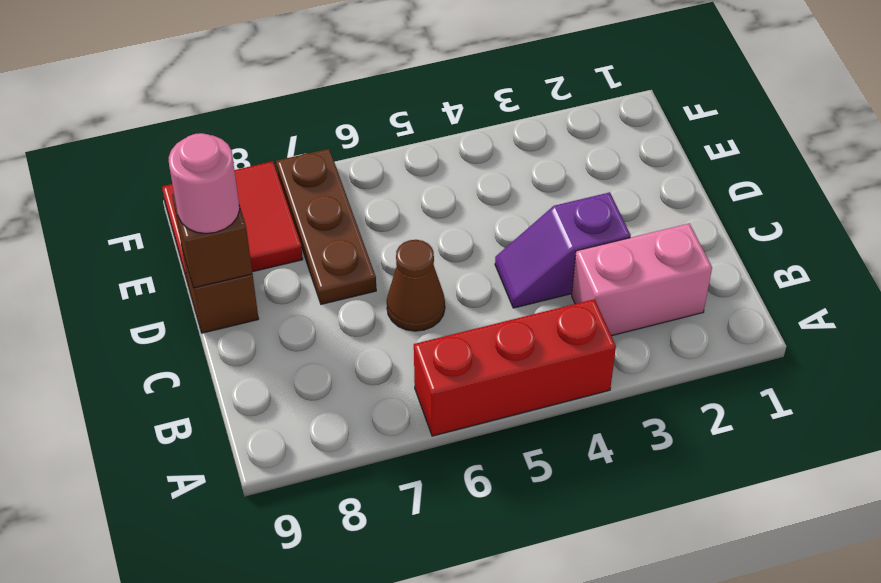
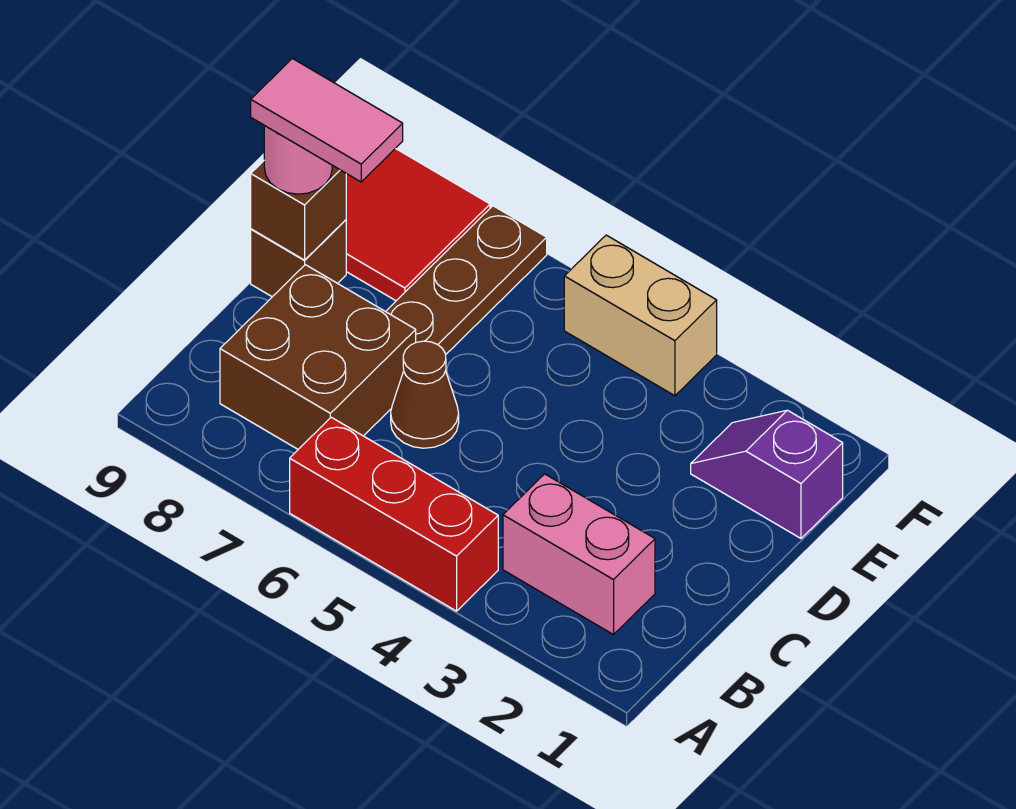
none -> brown brick B7:C8 level 1
purple slope C3:C4 level 1 top 3 -> purple slope E1:E2 level 1 top 1
none -> pink tile D8:D9 level 4
none -> tan brick F4:F5 level 1

